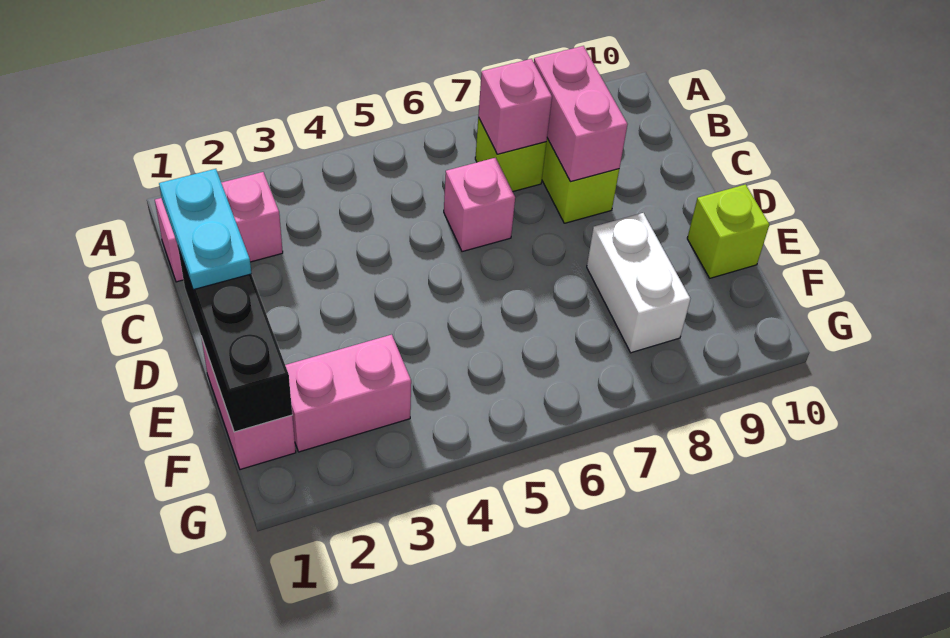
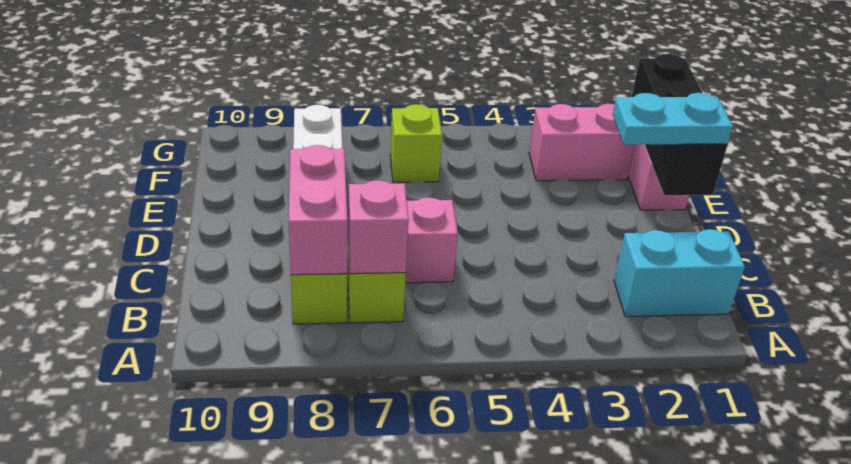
pink brick B1:B2 level 1 -> cyan brick B1:B2 level 1
cyan plate C1:D1 level 3 -> cyan plate D1:D2 level 3
lime brick E10 level 1 -> lime brick F6 level 1

